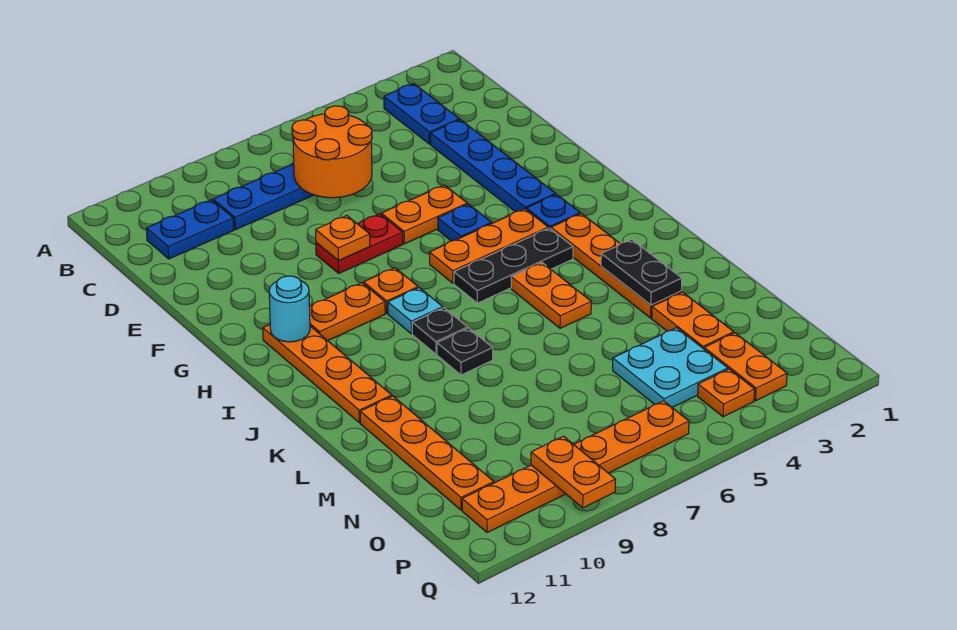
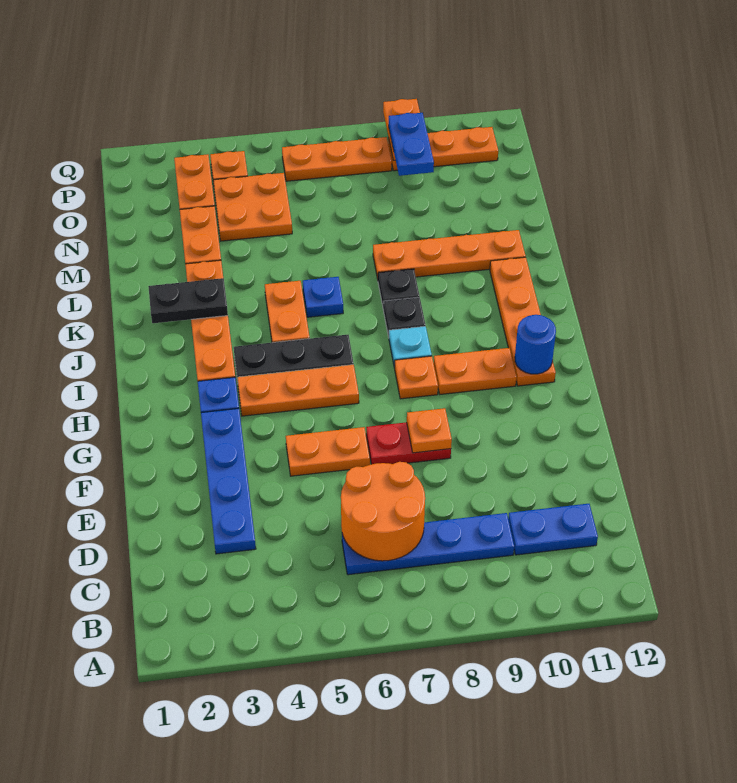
blue plate B3:C3 level 1 -> blue plate O9:P9 level 3
blue plate G5 level 1 -> blue plate K6 level 1
cyan round brick H11 level 2 -> blue round brick H11 level 2
black plate K3:L3 level 2 -> black plate K2:K3 level 2
orange plate L11:O11 level 1 -> orange plate L8:L11 level 1
cyan plate N4:O5 level 1 -> orange plate N4:O5 level 1

